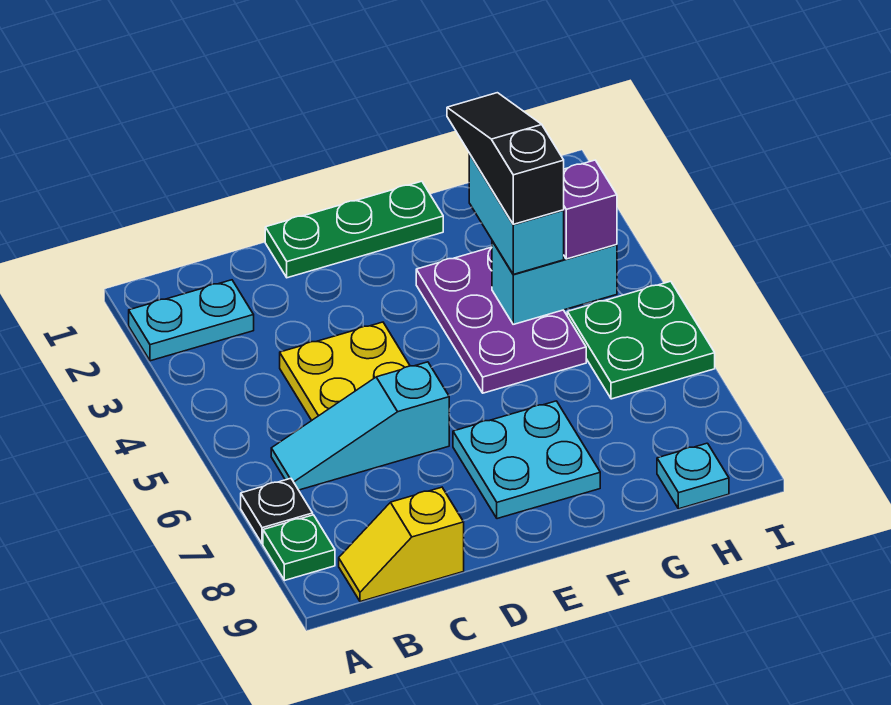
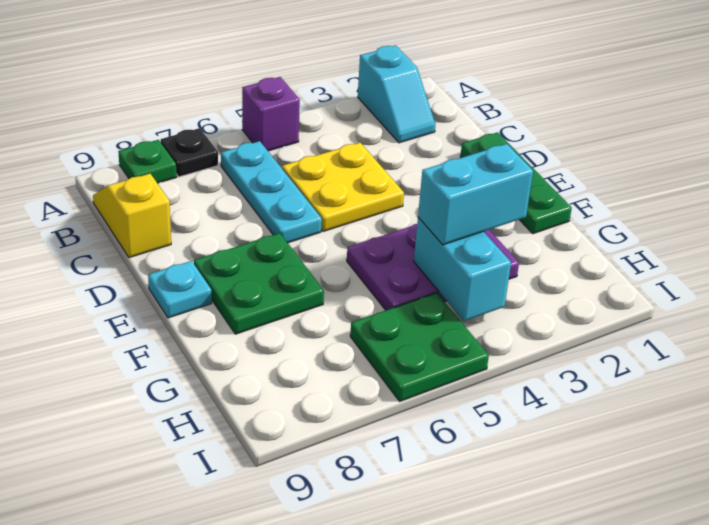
cyan plate A2:B2 level 1 -> cyan slope A2:B2 level 1 top A
cyan slope B6:D6 level 1 top D -> cyan plate B6:D6 level 1
cyan plate E7:F8 level 1 -> green plate E7:F8 level 1
black slope G2:G4 level 4 top 4 -> none
purple brick H4 level 3 -> purple brick A5 level 1
cyan plate H9 level 1 -> cyan plate E9 level 1

